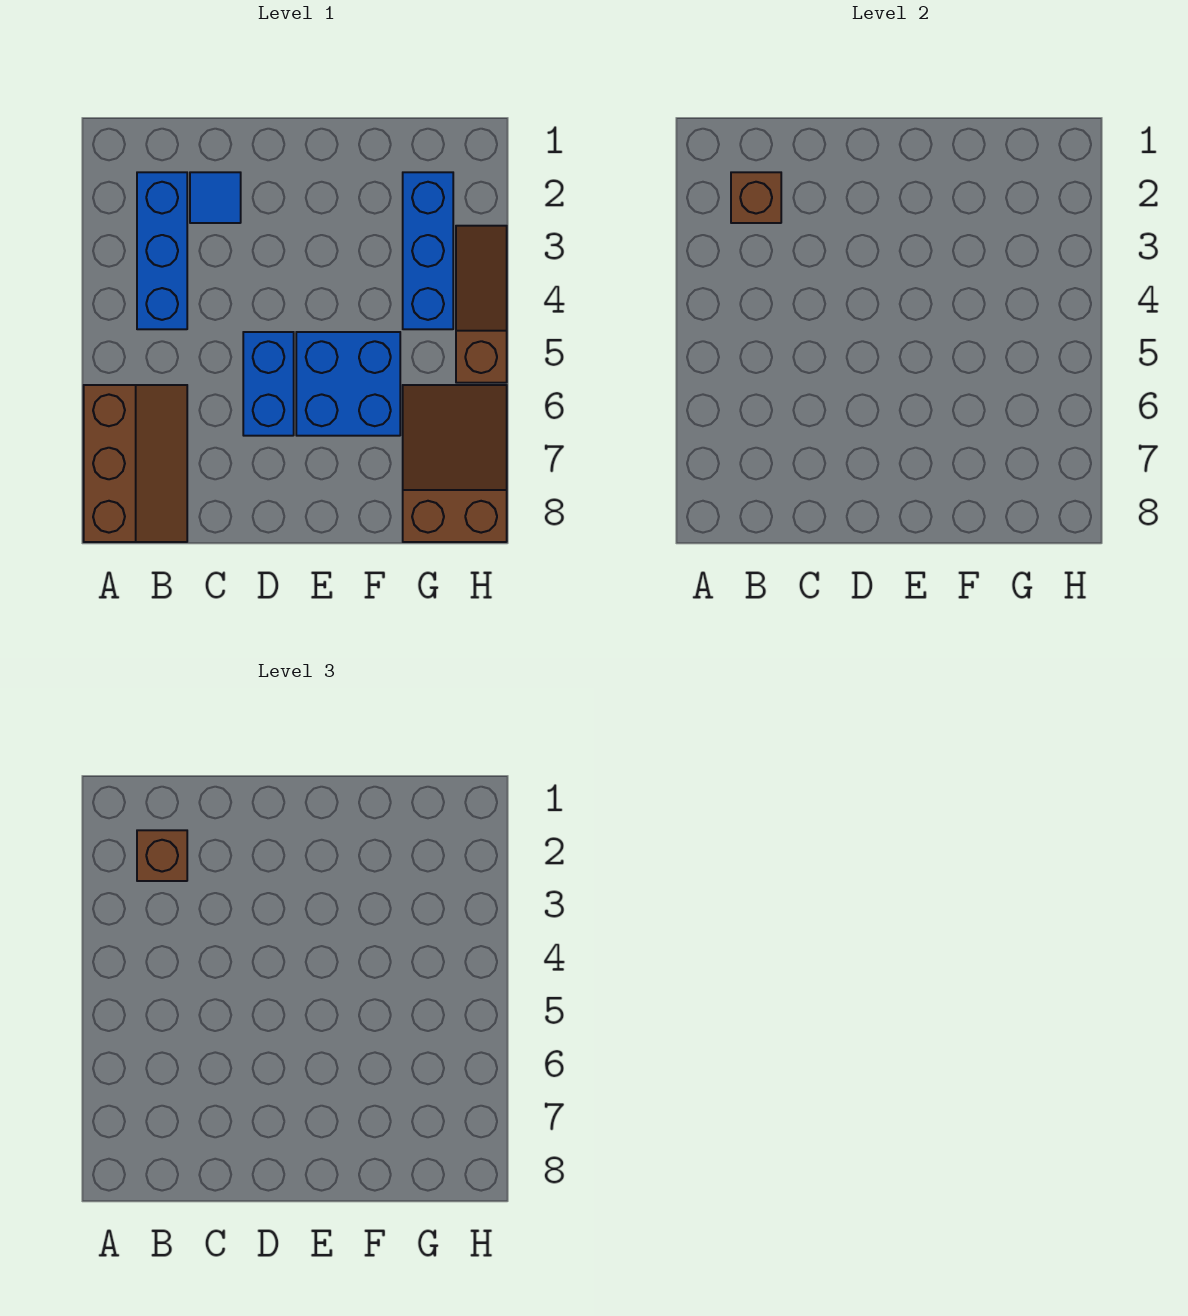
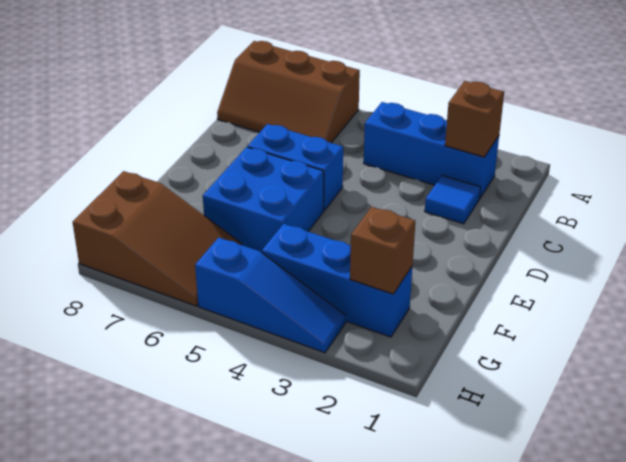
brown brick B2 level 3 -> brown brick G2 level 2
brown slope H3:H5 level 1 top 5 -> blue slope H3:H5 level 1 top 5

